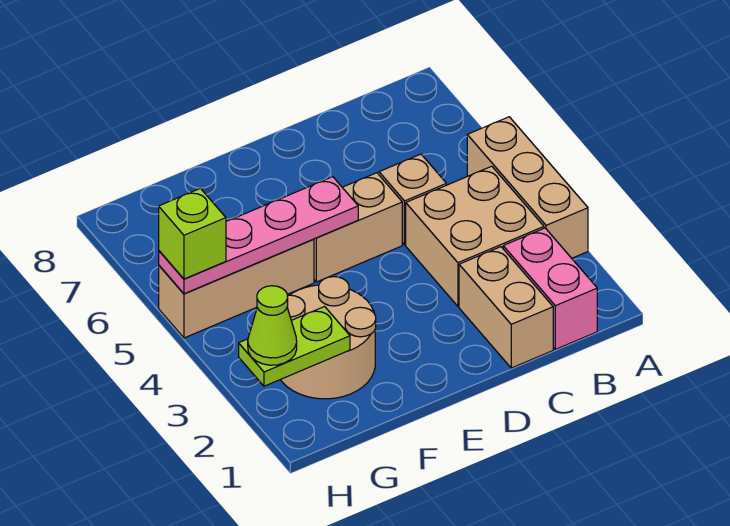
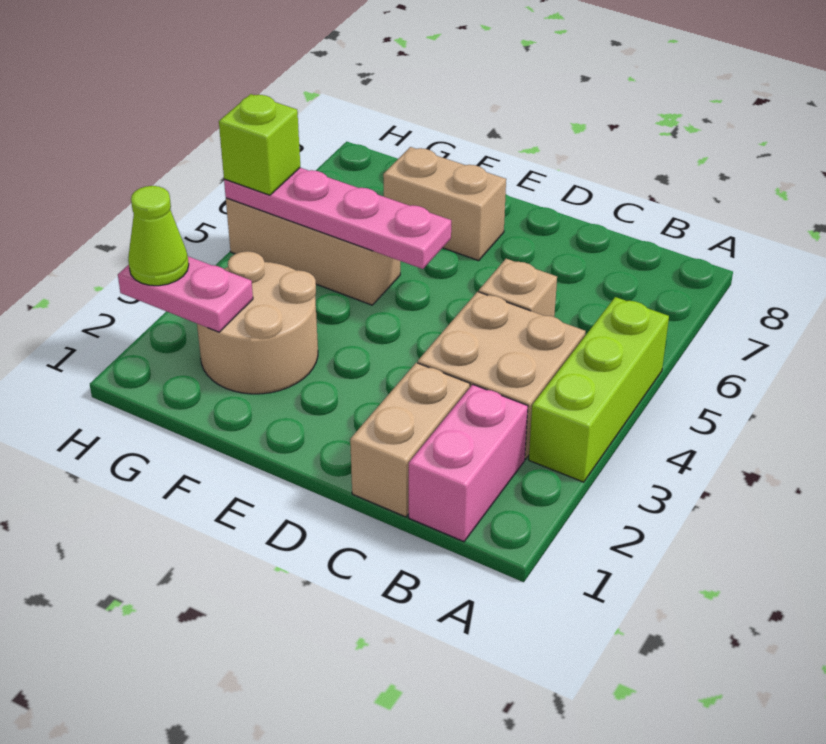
tan brick A3:A5 level 1 -> lime brick A3:A5 level 1
tan brick D5:E5 level 1 -> tan brick E7:F7 level 1
lime plate G2:H2 level 2 -> pink plate G2:H2 level 2

